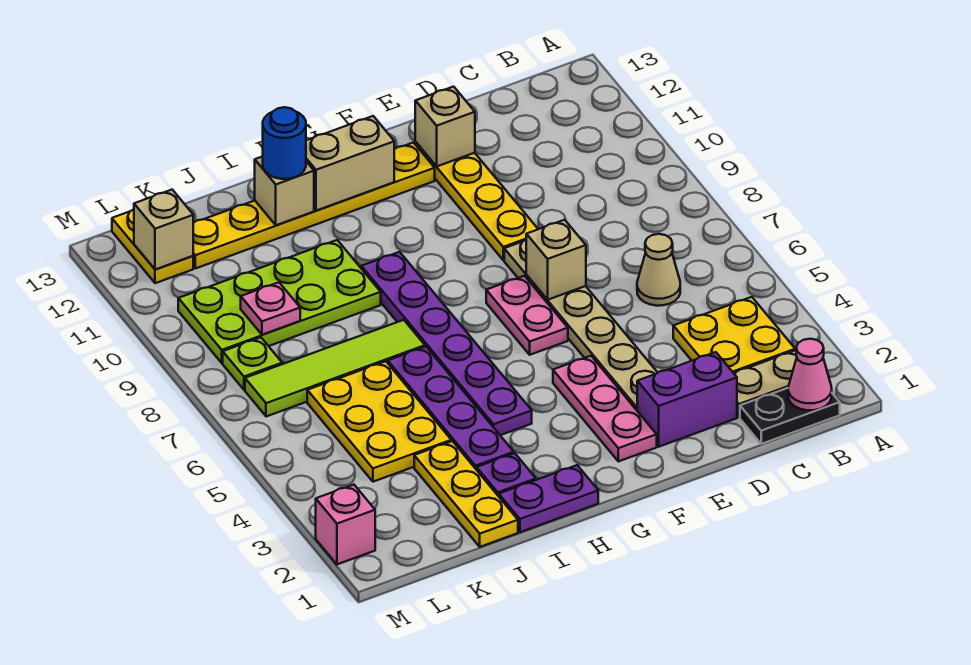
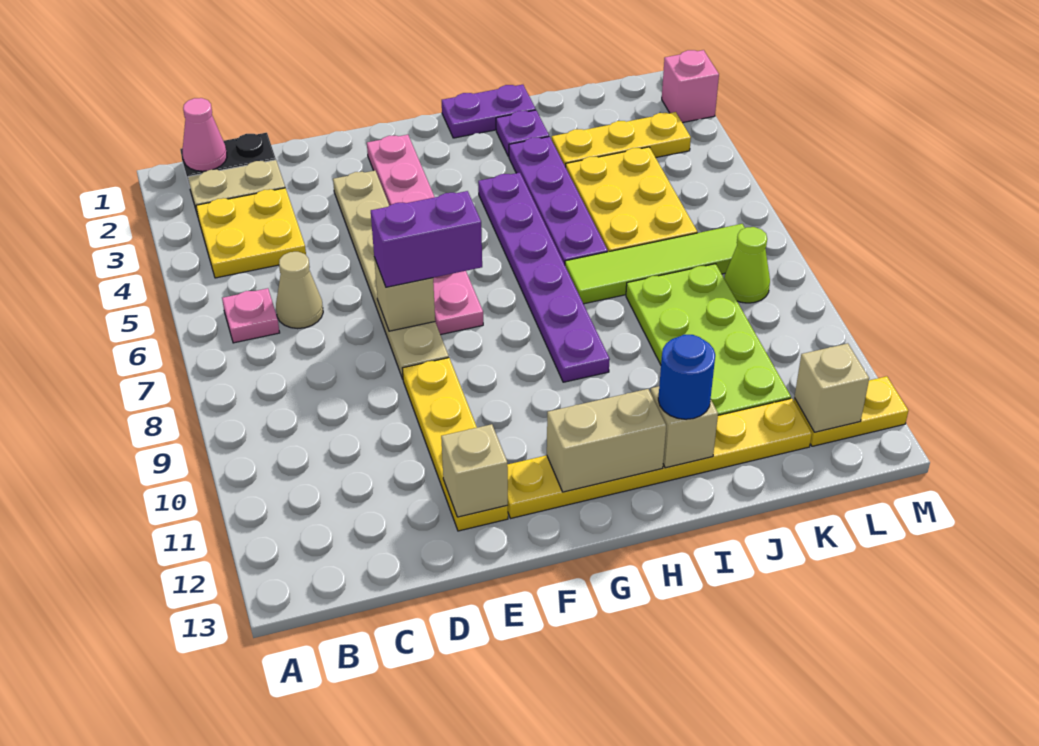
purple brick D2:E2 level 1 -> purple brick E7:F7 level 3
lime plate I9:L10 level 1 -> lime plate J8:K11 level 1
yellow plate J1:J3 level 1 -> yellow plate J3:L3 level 1
pink plate K9 level 2 -> pink plate B6 level 1
lime plate L8 level 1 -> lime cone L8 level 1
yellow plate L12:L13 level 1 -> yellow plate L12:M12 level 1

